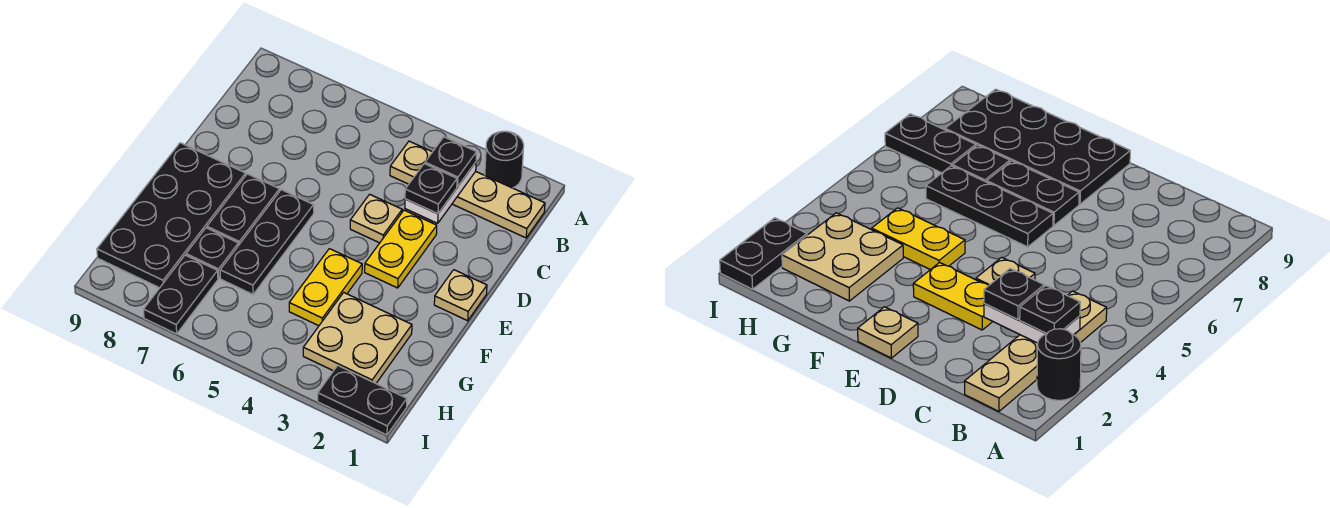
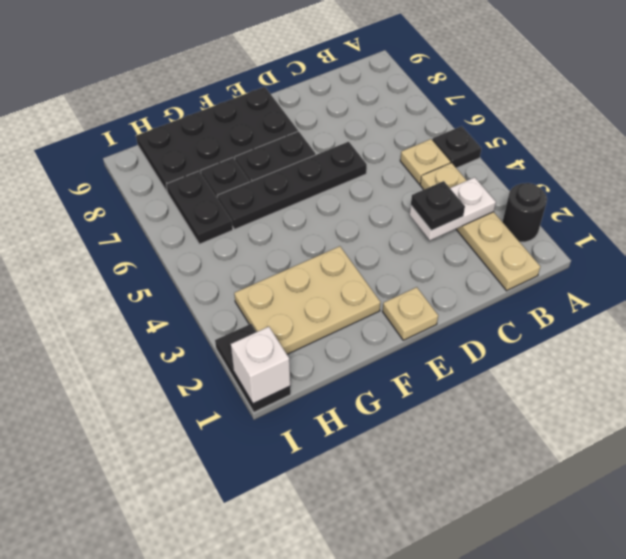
black plate B3 level 3 -> black plate A5 level 1
yellow plate D3:E3 level 1 -> none
tan plate D4 level 1 -> tan plate B5 level 1
black plate E6:G6 level 1 -> black plate D6:G6 level 1
yellow plate F4:G4 level 1 -> none
tan plate G2:H3 level 1 -> tan plate F2:H3 level 1
black plate H7:I7 level 1 -> black plate H6:H7 level 1
none -> white brick I1 level 2

